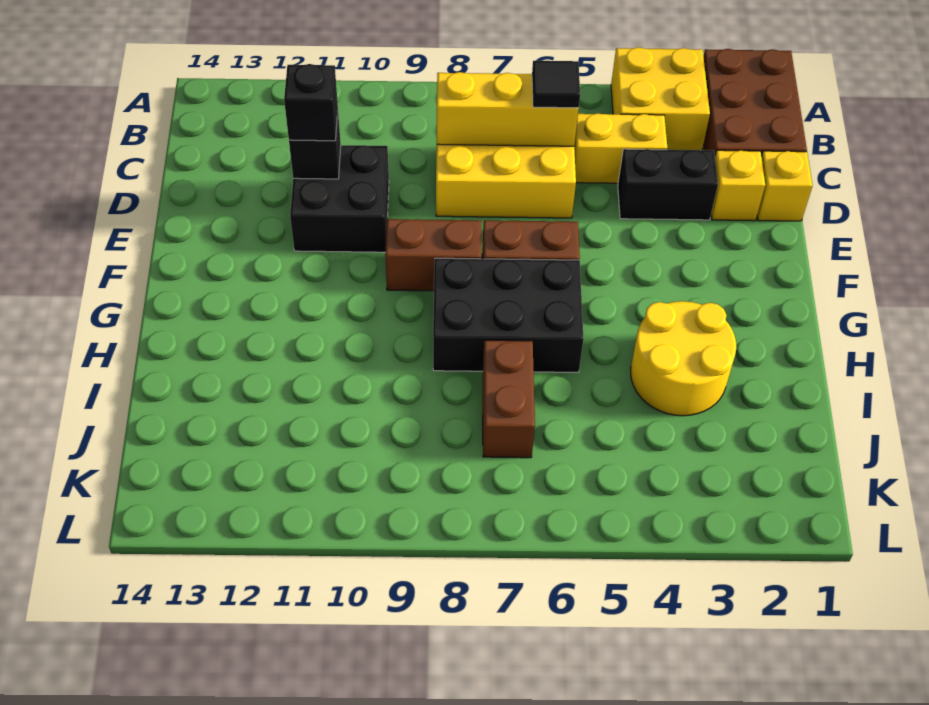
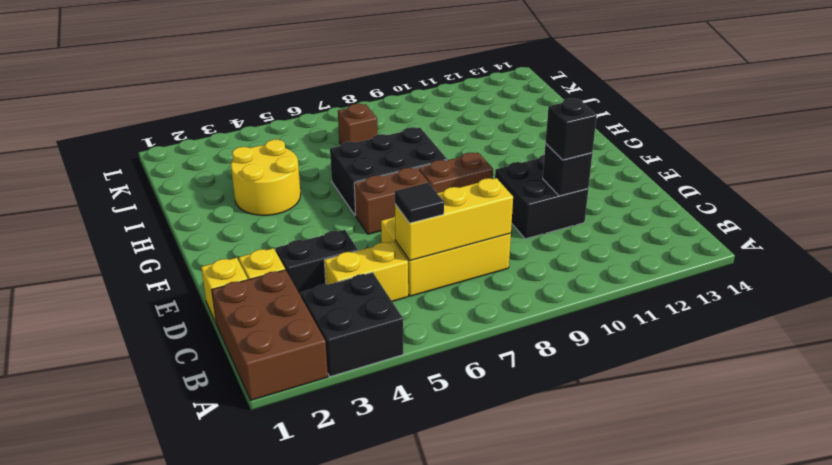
yellow brick A3:B4 level 1 -> black brick A3:B4 level 1
brown brick I7:J7 level 1 -> brown brick J7 level 1

